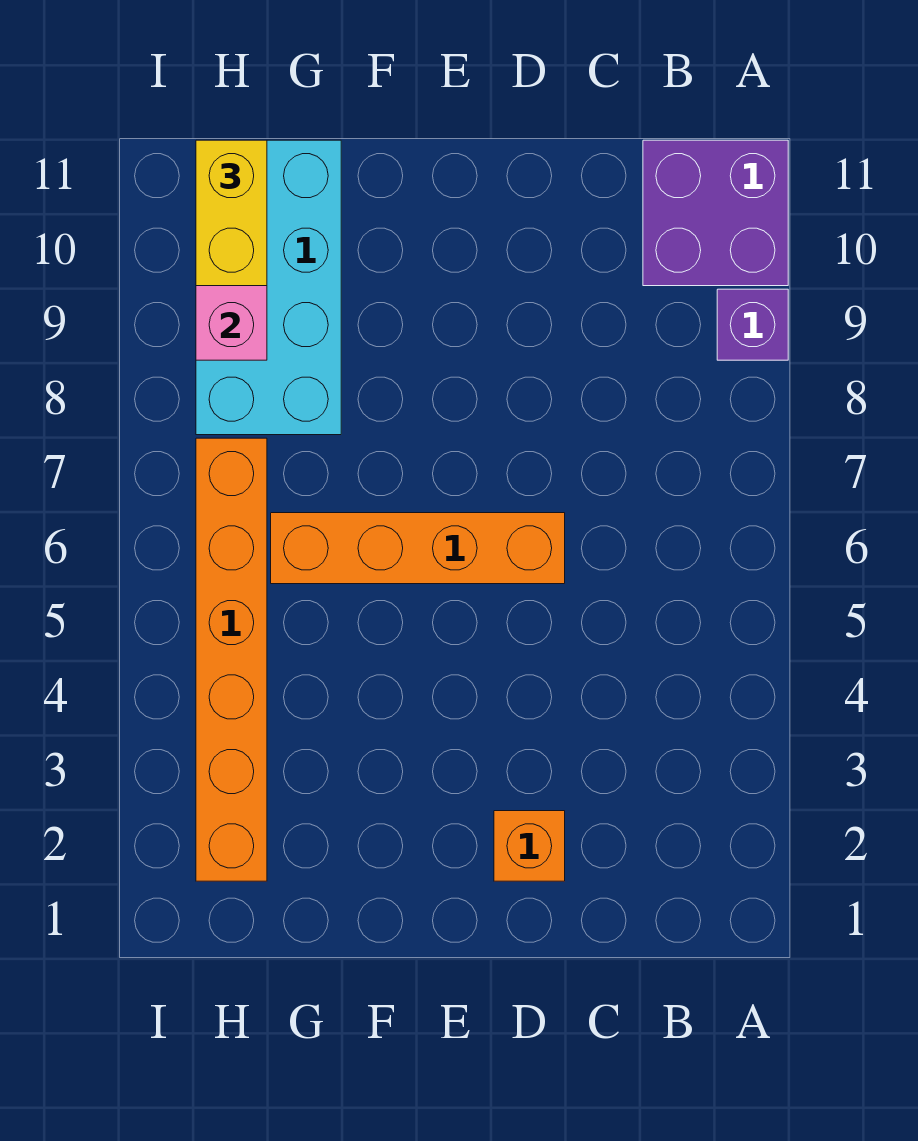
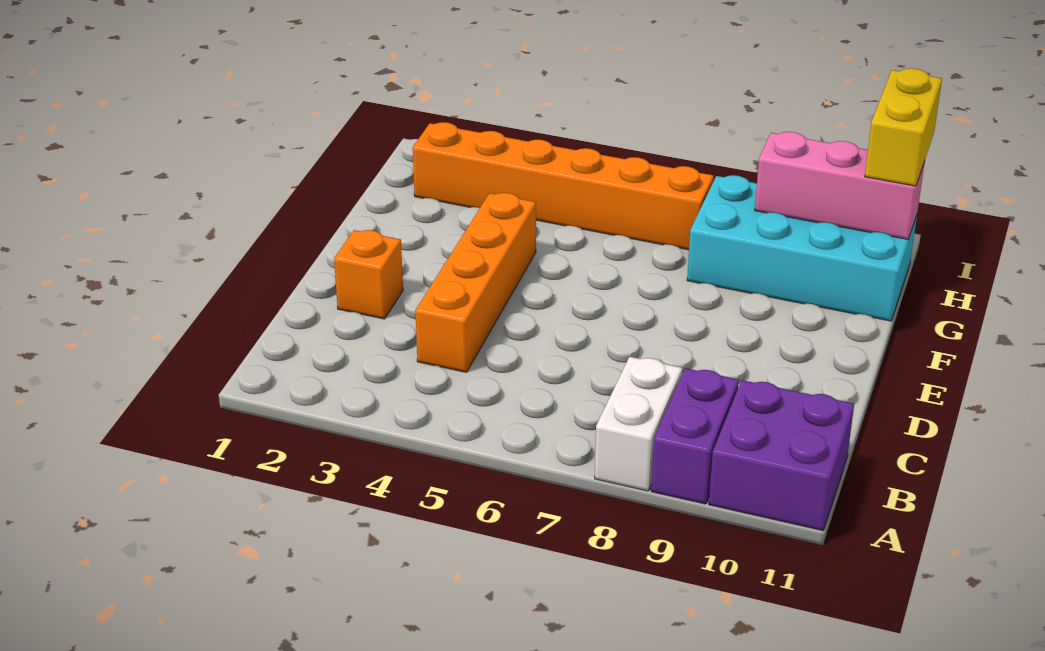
none -> white brick A8:B8 level 1
purple brick A9 level 1 -> purple brick A9:B9 level 1
orange brick D6:G6 level 1 -> orange brick C4:F4 level 1
yellow brick H10:H11 level 3 -> yellow brick H11:I11 level 3

